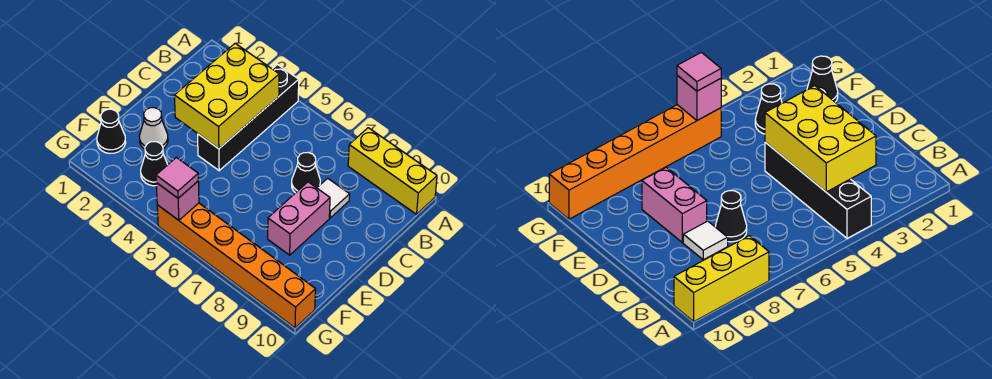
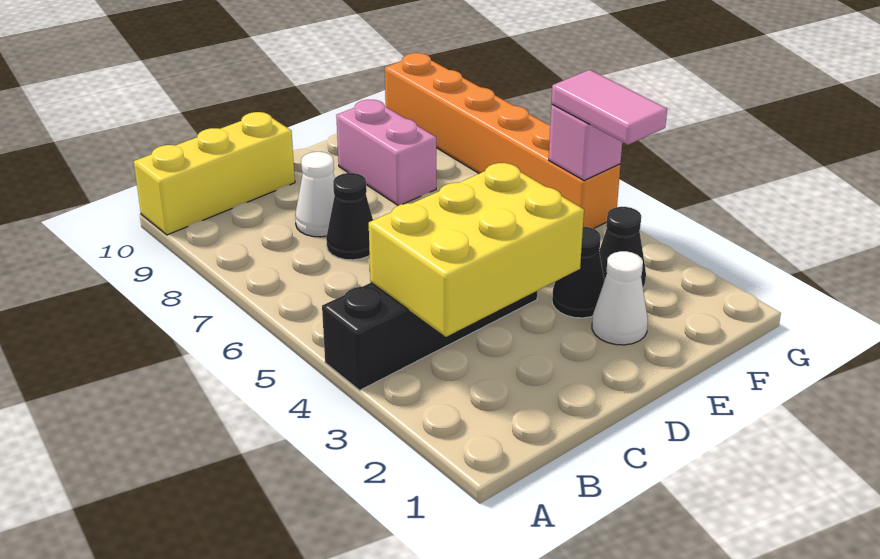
yellow brick A8:A10 level 1 -> yellow brick A10:C10 level 1
white tile C8 level 1 -> white cone C8 level 1
pink brick D8:E8 level 1 -> pink brick E8:E9 level 1
black cone F1 level 1 -> black cone E3 level 1
pink tile G5 level 3 -> pink tile G4:G5 level 3

